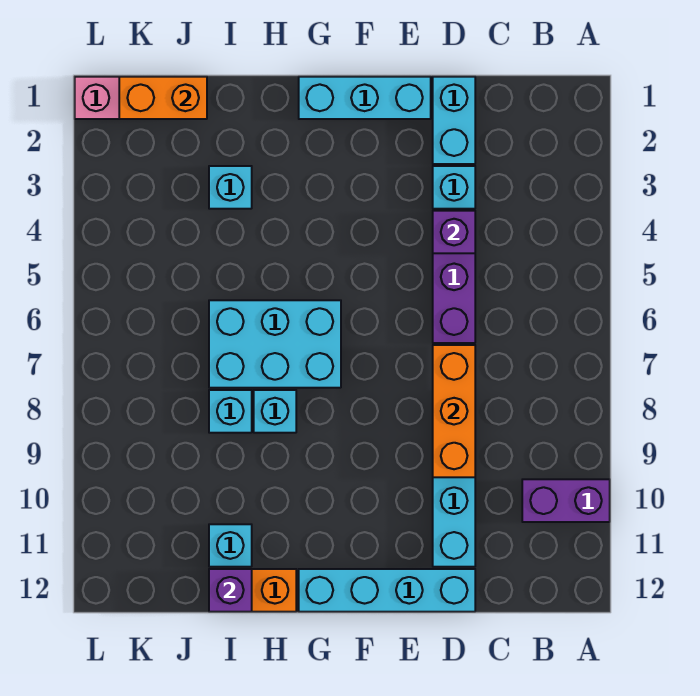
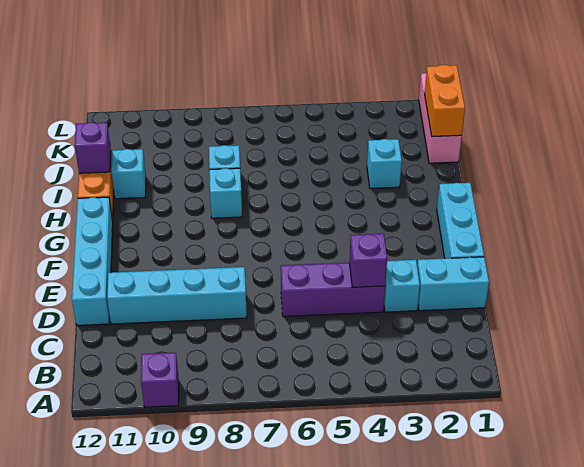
purple brick A10:B10 level 1 -> purple brick A10 level 1
orange brick D7:D9 level 2 -> none
cyan brick G6:I7 level 1 -> none

